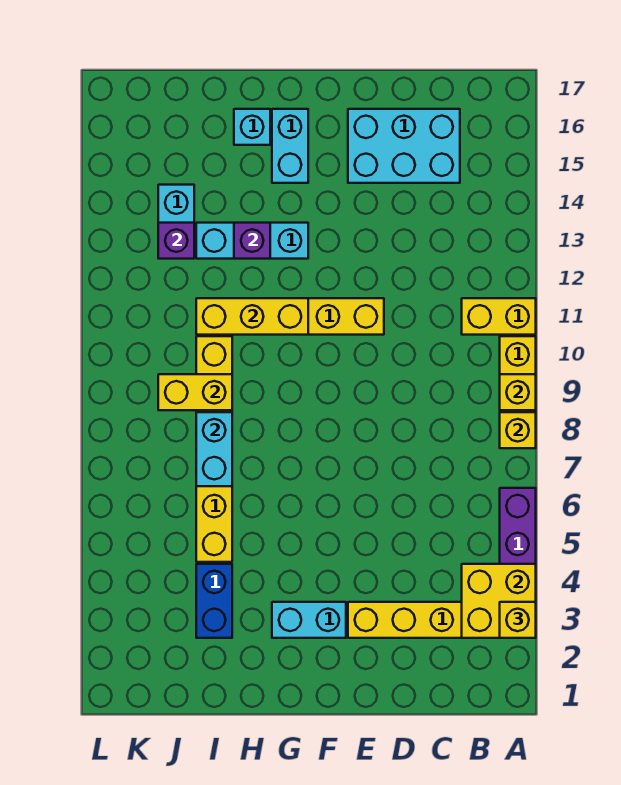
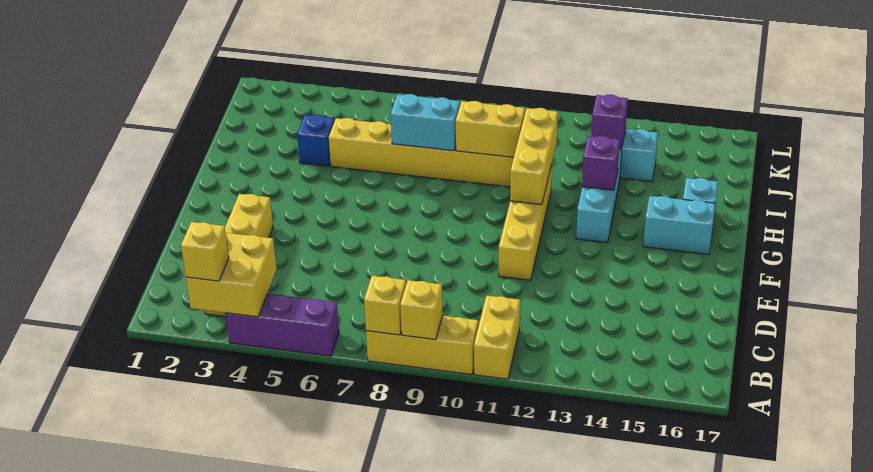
cyan brick C15:E16 level 1 -> none
cyan brick F3:G3 level 1 -> none
blue brick I3:I4 level 1 -> blue brick I4 level 1
yellow brick I9:J9 level 2 -> yellow brick I9:I10 level 2

